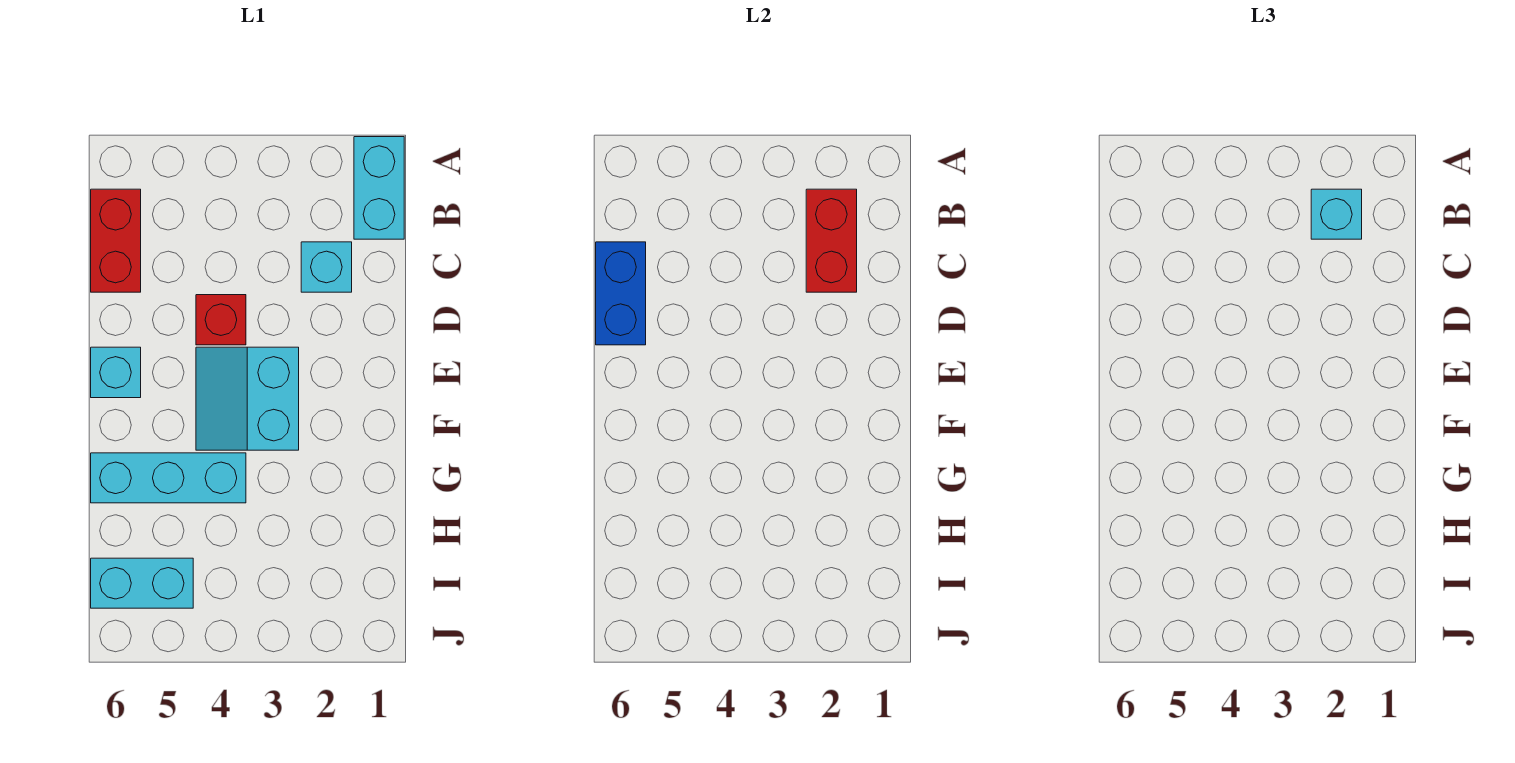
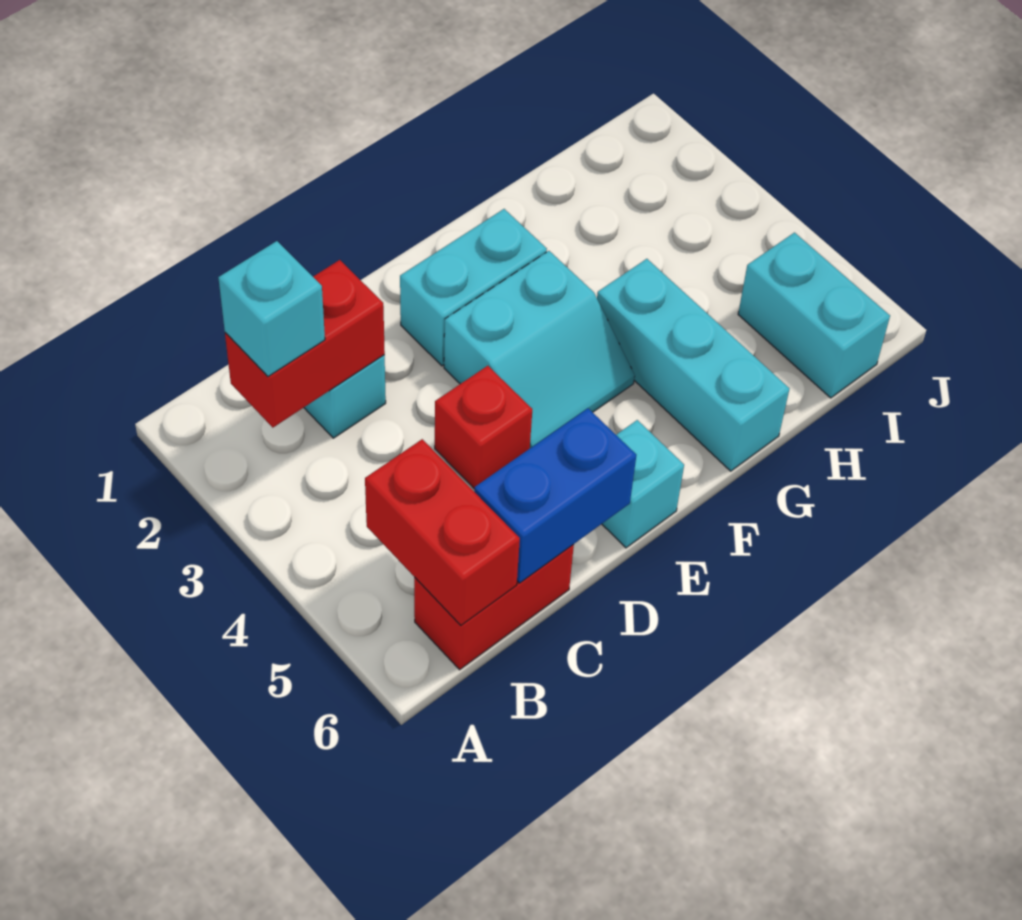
cyan brick A1:B1 level 1 -> cyan brick E2:F2 level 1
none -> red brick B5:B6 level 2

